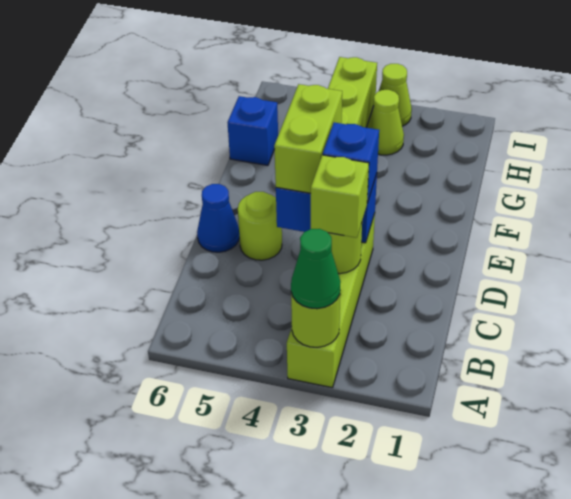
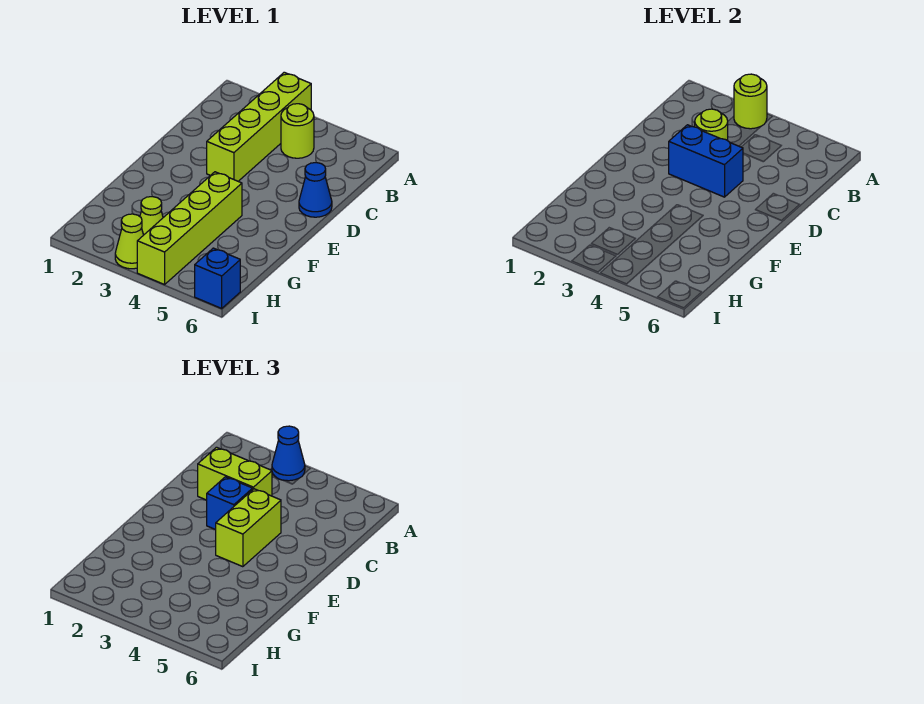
green cone A3 level 3 -> blue cone A3 level 3
lime brick C3 level 3 -> lime brick C2:C3 level 3
lime round brick D5 level 1 -> lime round brick B4 level 1
blue brick G6 level 1 -> blue brick I6 level 1

